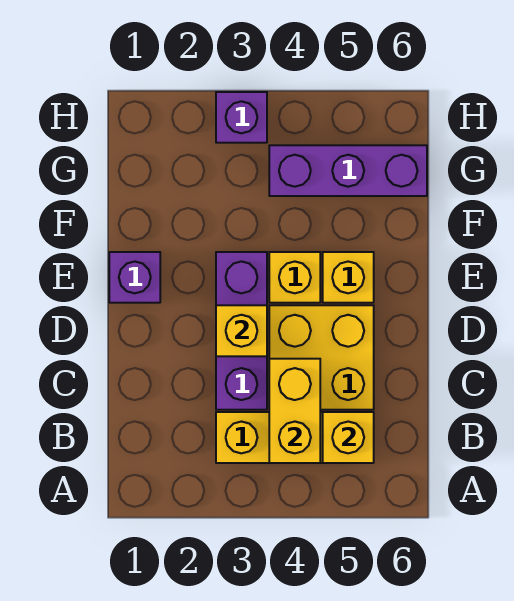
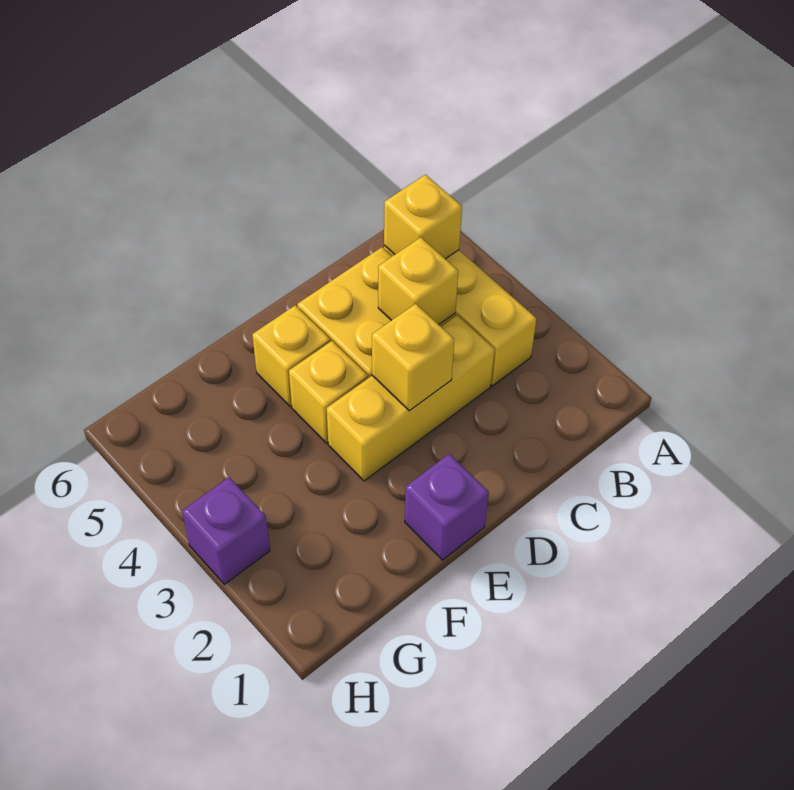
yellow brick B4:C4 level 2 -> yellow brick C4 level 2
purple brick C3:E3 level 1 -> yellow brick C3:E3 level 1
purple brick G4:G6 level 1 -> none

